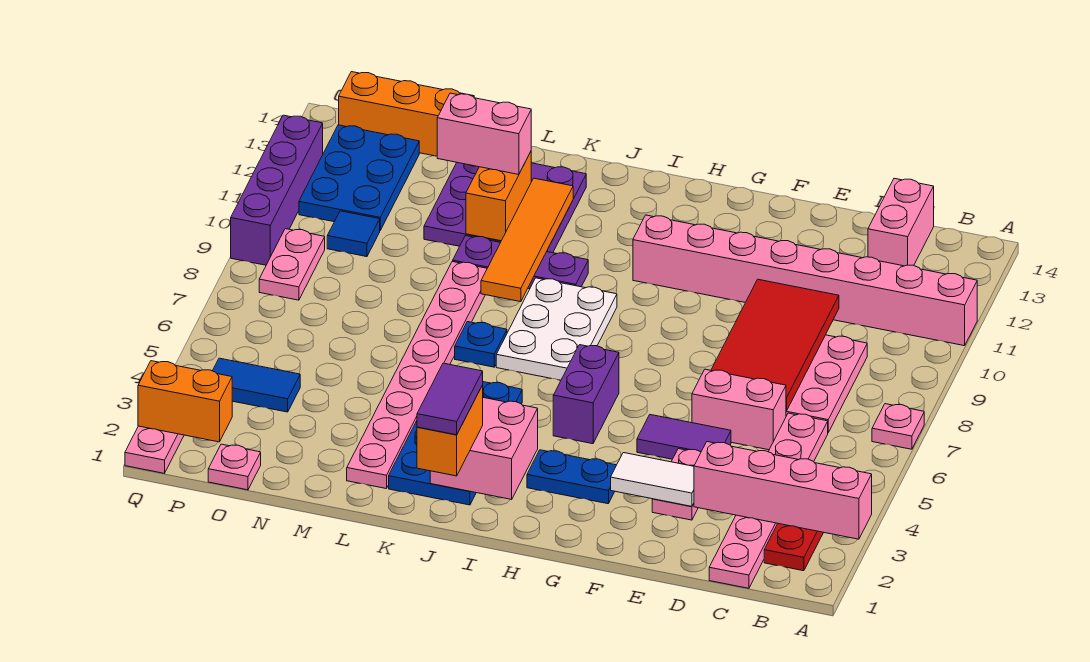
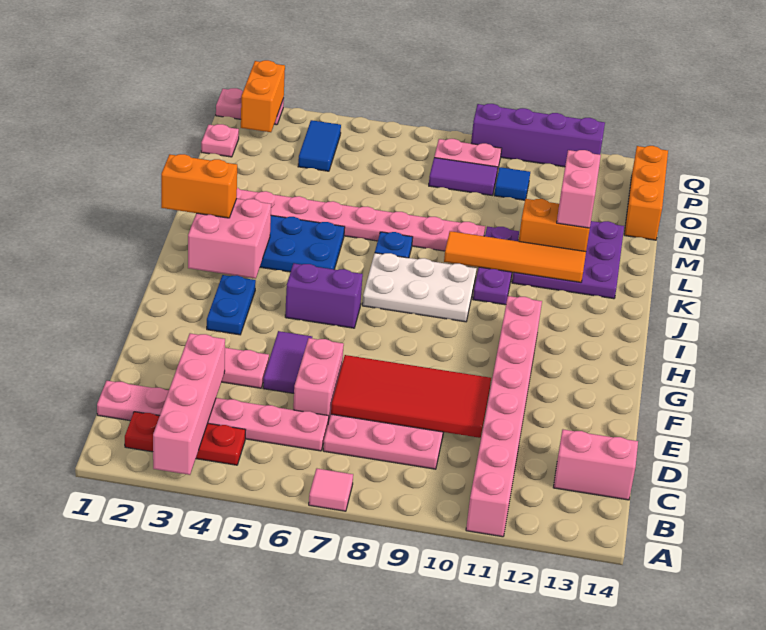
pink plate A7 level 1 -> pink tile A7 level 1
white tile E3:F3 level 2 -> none
purple tile J1:J2 level 4 -> purple tile O8:O9 level 1
blue plate O11:P13 level 1 -> none

